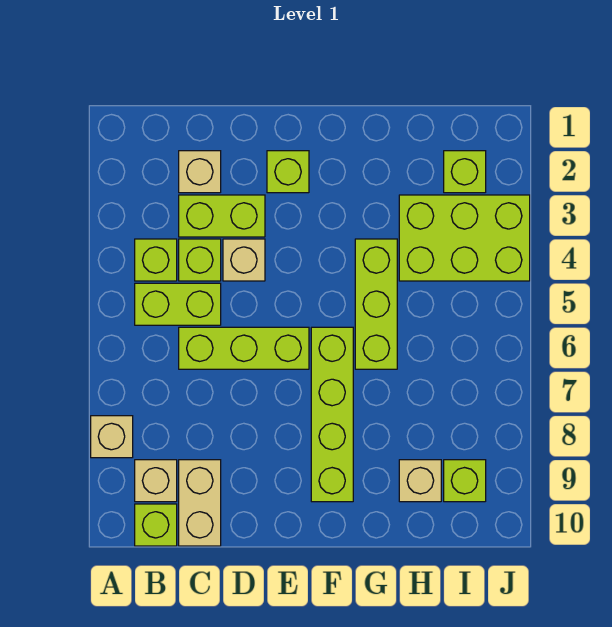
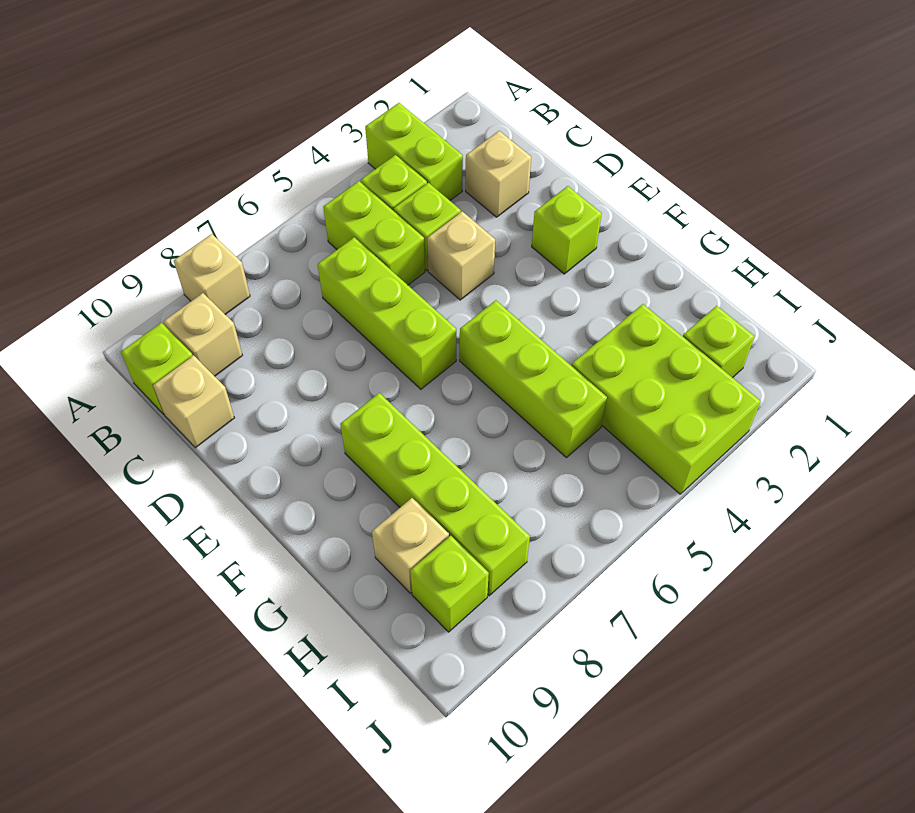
lime brick C3:D3 level 1 -> lime brick A3:B3 level 1
tan brick C9:C10 level 1 -> tan brick C10 level 1
lime brick F6:F9 level 1 -> lime brick F8:I8 level 1
lime brick G4:G6 level 1 -> lime brick F5:H5 level 1

